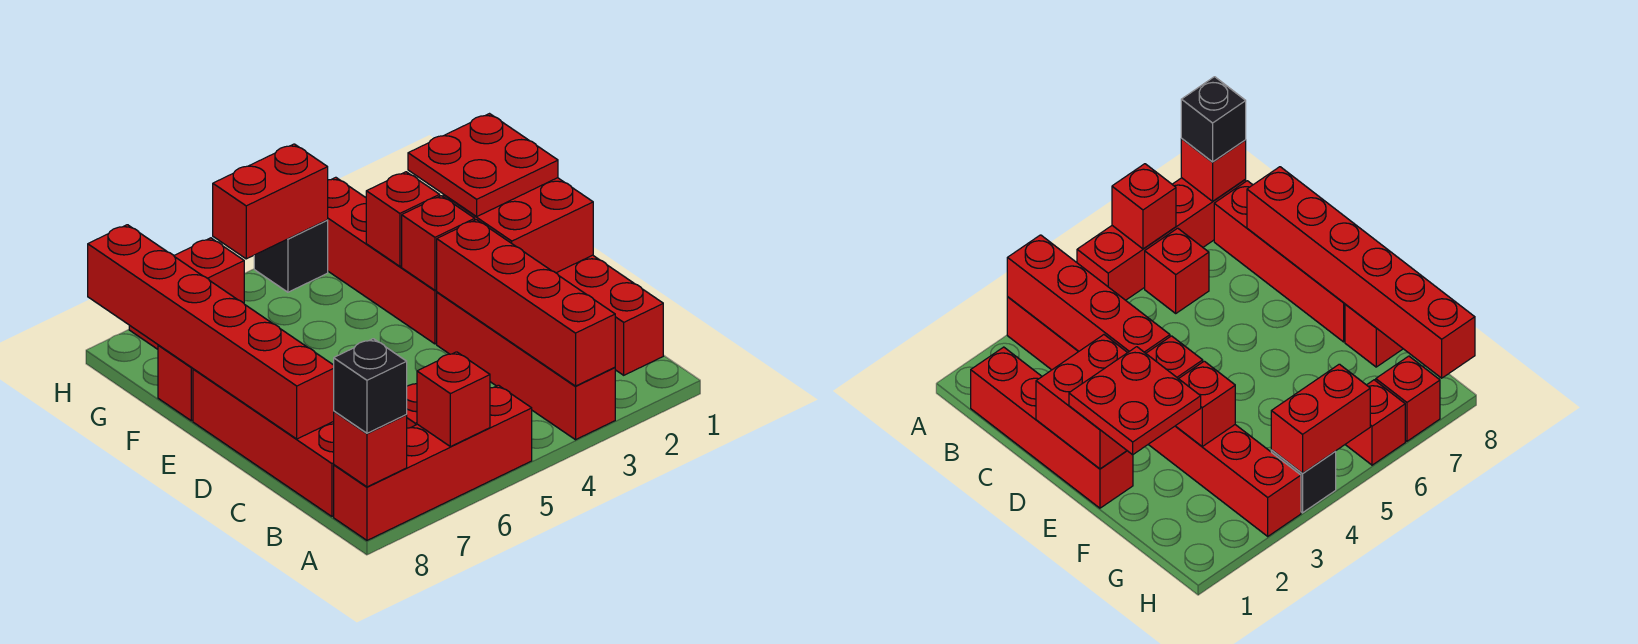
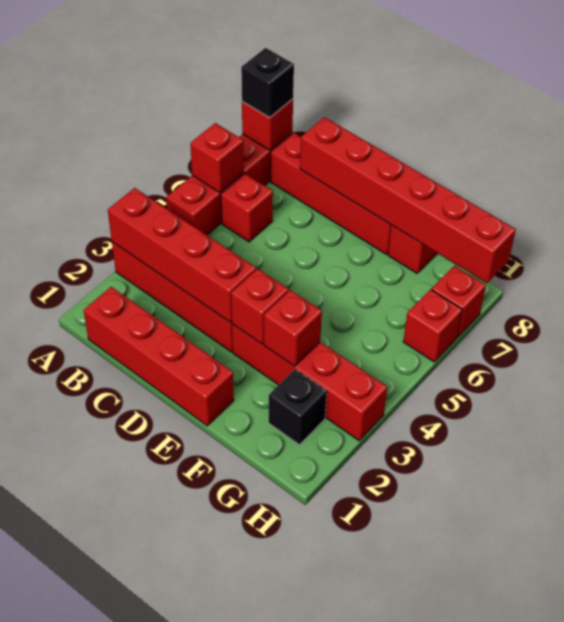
red brick D1:E2 level 2 -> none
red plate E1:F2 level 3 -> none
black brick H4 level 1 -> black brick G2 level 1
red brick H4:H5 level 2 -> none

